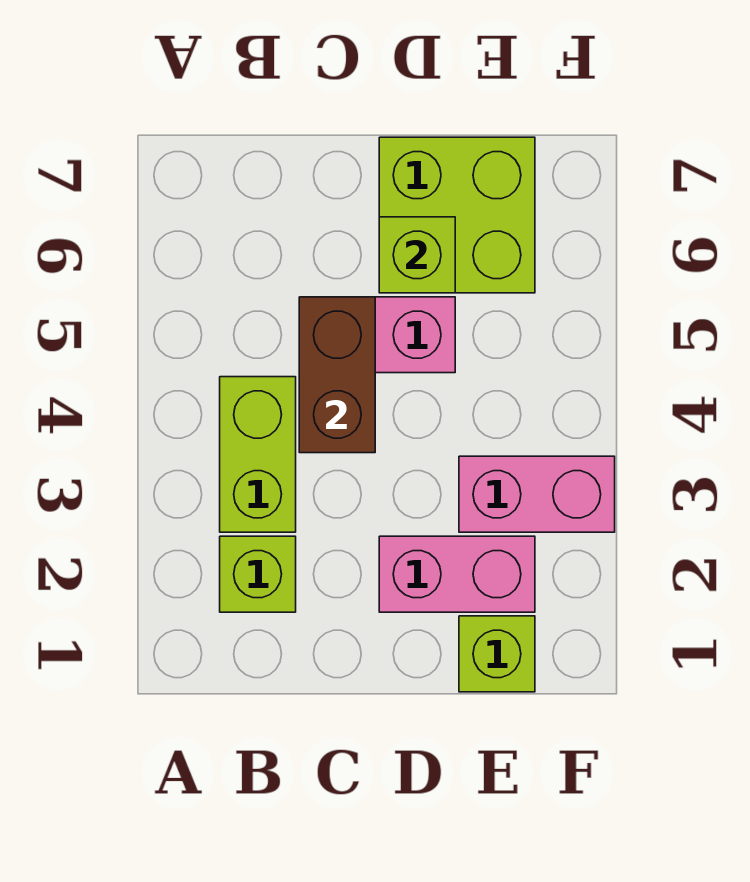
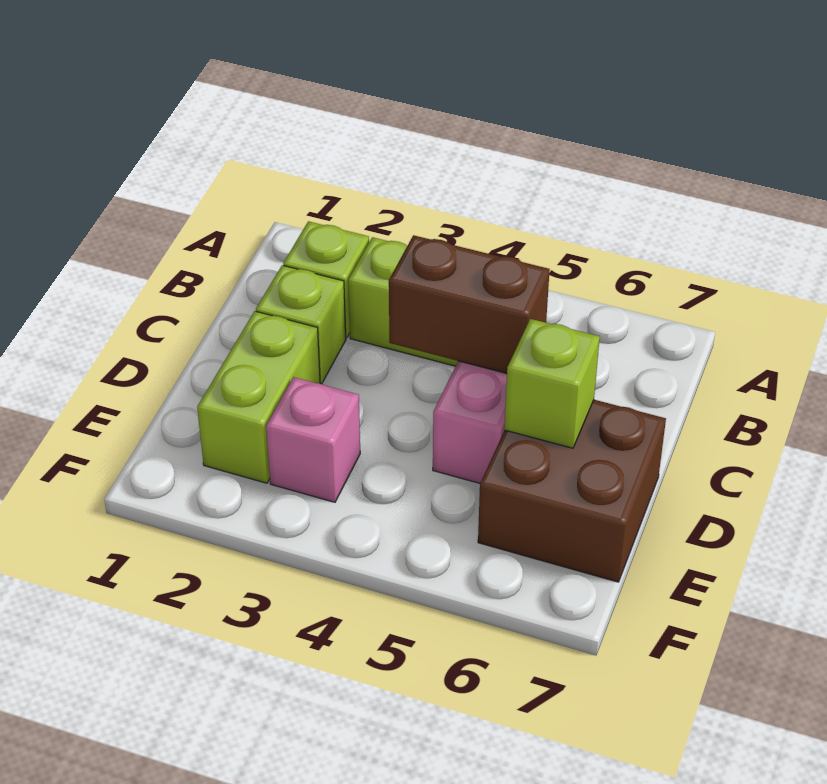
pink brick D2:E2 level 1 -> lime brick D2:E2 level 1
lime brick D6:E7 level 1 -> brown brick D6:E7 level 1
lime brick E1 level 1 -> lime brick C2 level 1
pink brick E3:F3 level 1 -> pink brick E3 level 1

